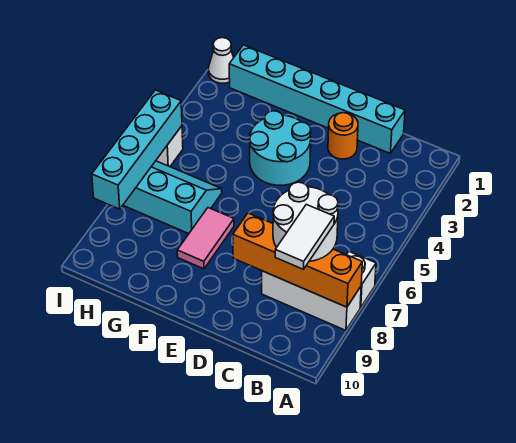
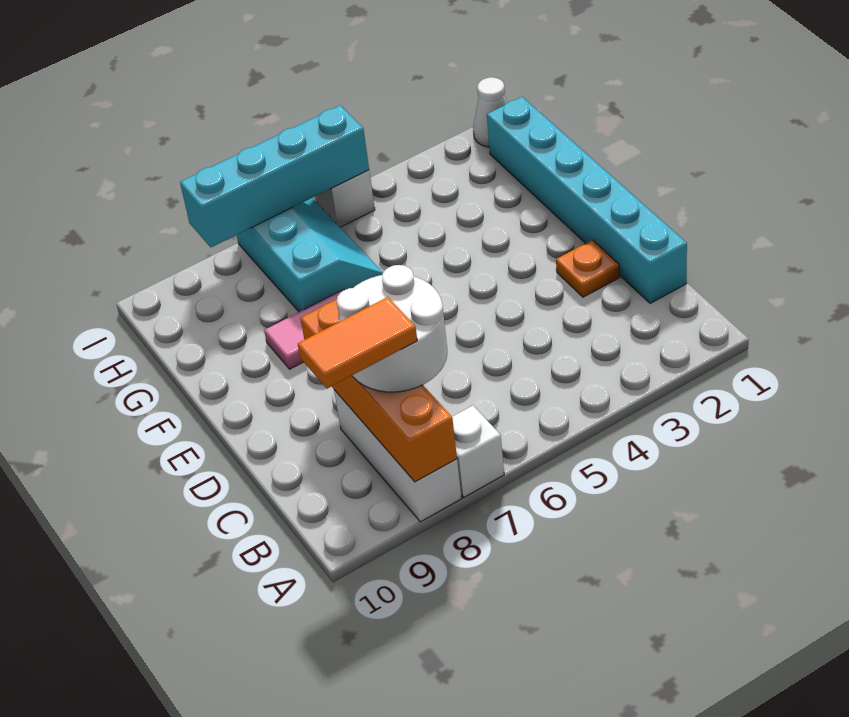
white tile B8:B9 level 4 -> orange tile B8:B9 level 4
orange round brick D2 level 1 -> orange plate D2 level 1
cyan round brick E3:F4 level 1 -> none

